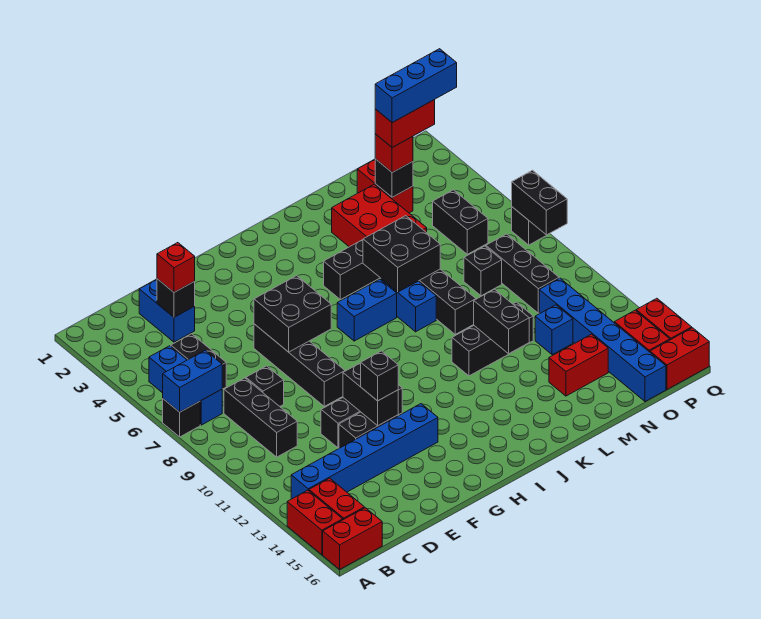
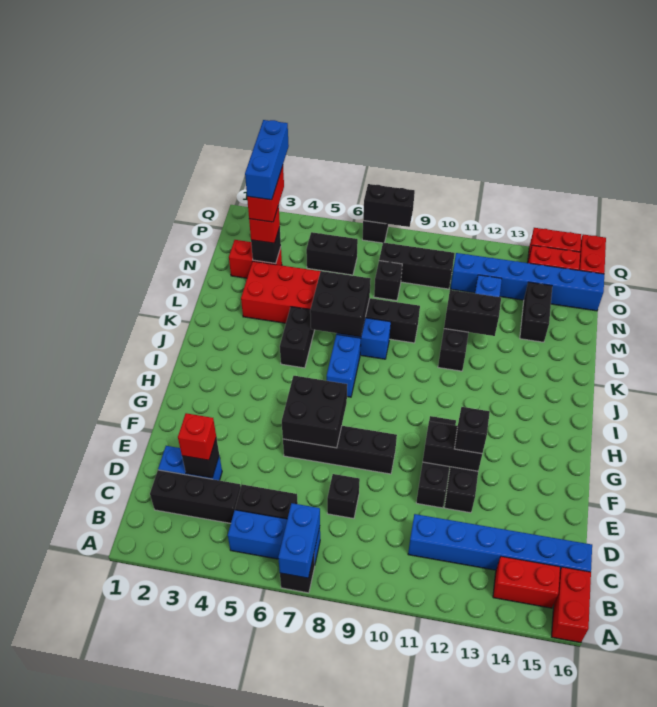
red brick A14:A15 level 1 -> none
blue brick B13:G13 level 1 -> blue brick C11:C16 level 1
black brick C8:C10 level 1 -> black brick C2:C4 level 1
red brick M14:N14 level 1 -> black brick M14:N14 level 1

